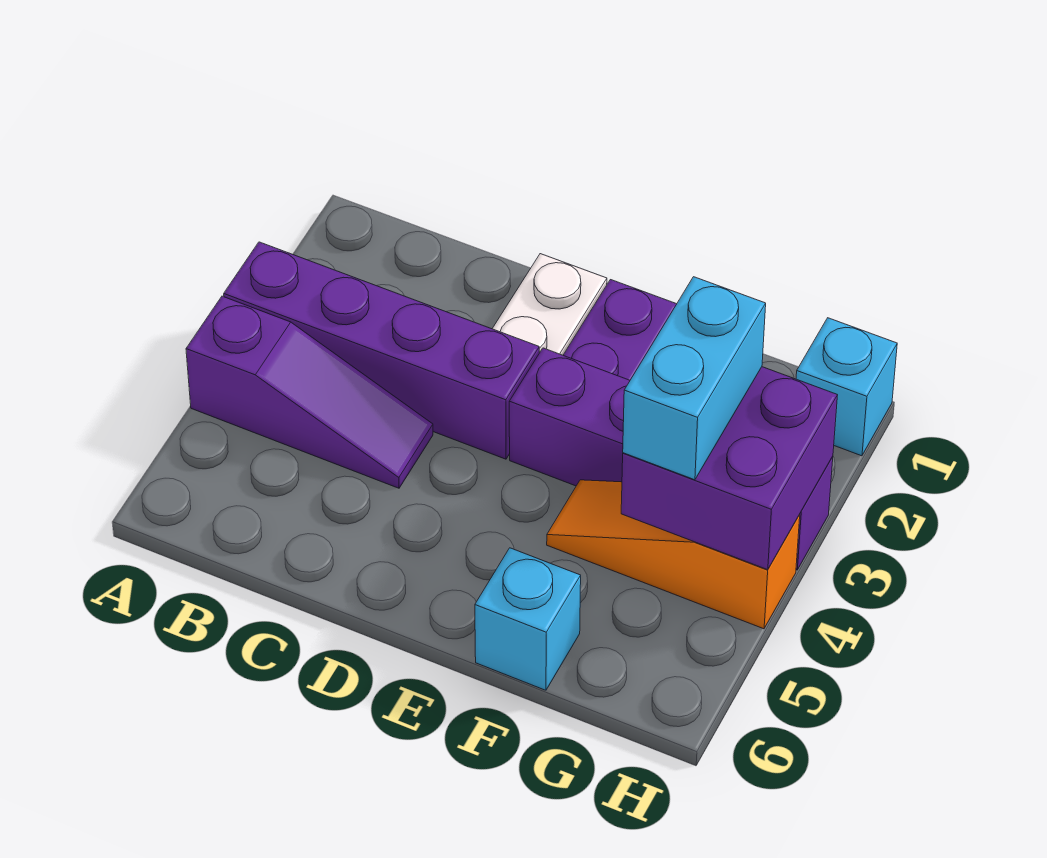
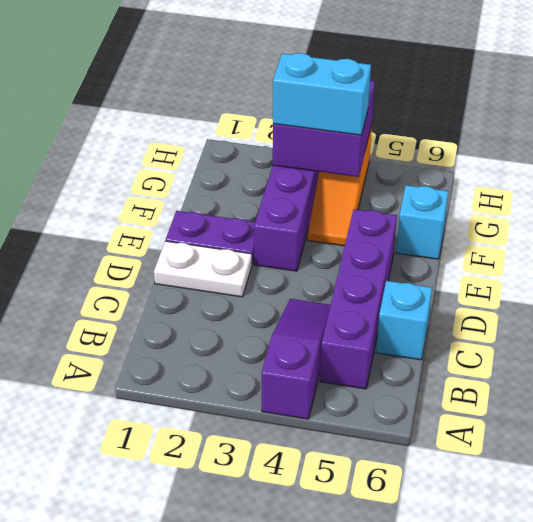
purple brick A3:D3 level 1 -> purple brick B5:E5 level 1
cyan brick H1 level 1 -> cyan brick C6 level 1

